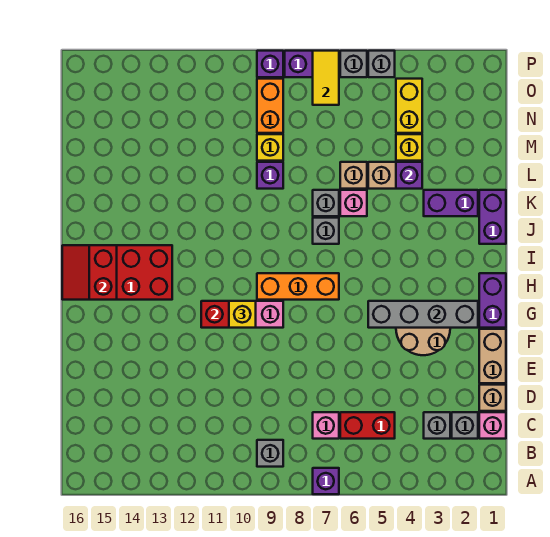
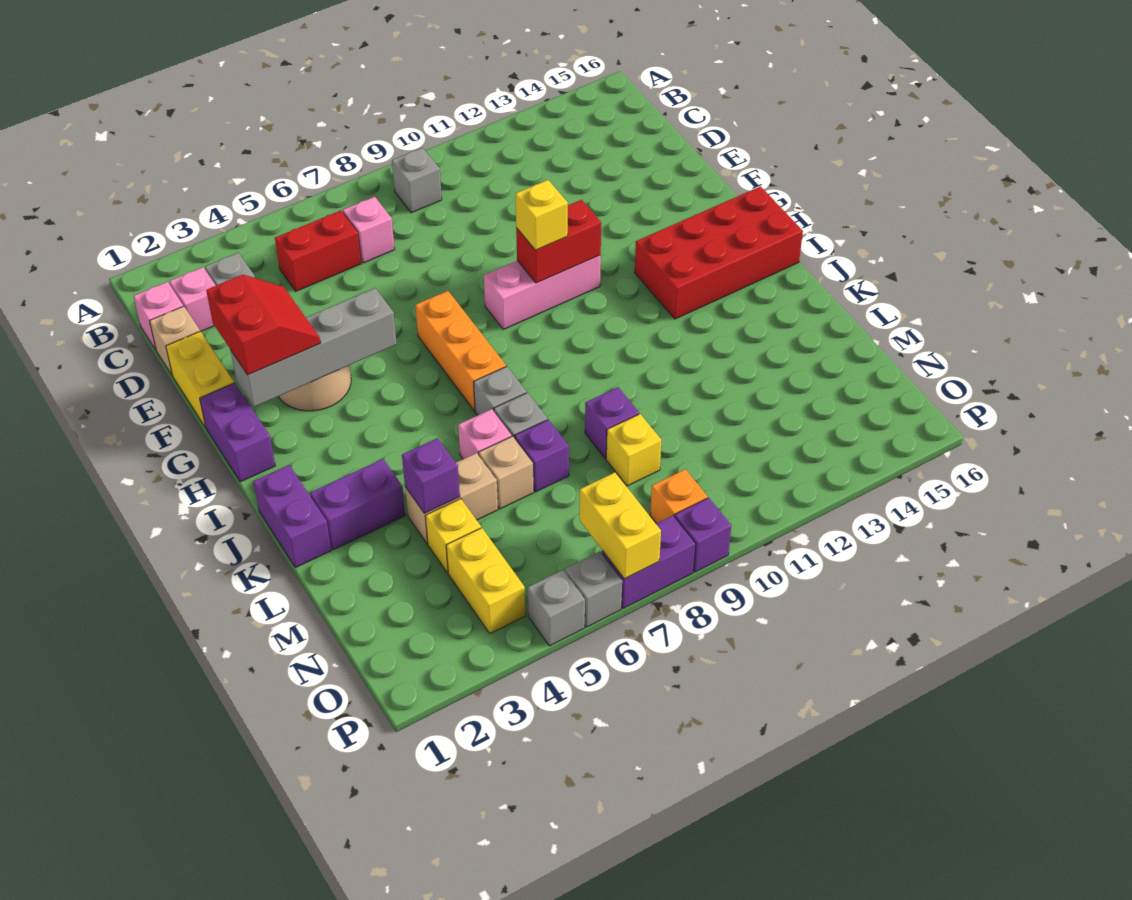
purple brick A7 level 1 -> purple brick L7 level 1
grey brick C2 level 1 -> pink brick C2 level 1
tan brick E1:F1 level 1 -> yellow brick E1:F1 level 1
orange brick H7:H9 level 1 -> orange brick G7:I7 level 1
red slope H15:I16 level 2 top 15 -> red slope F2:G3 level 3 top 2
orange brick N9:O9 level 1 -> orange brick O9 level 1
yellow tile O7:P7 level 2 -> yellow brick O7:P7 level 2

